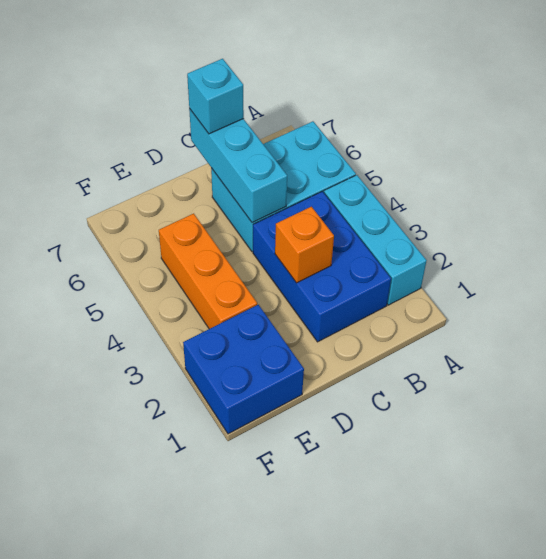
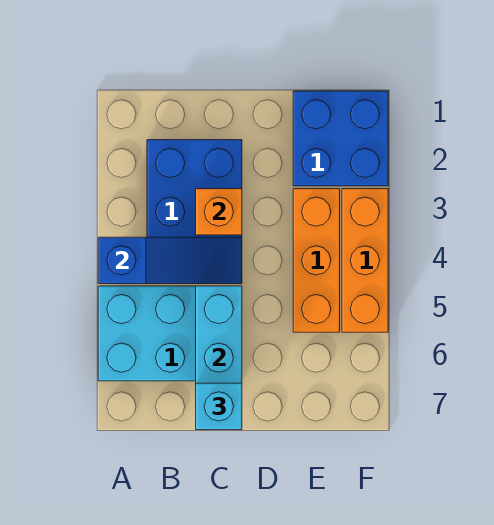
cyan brick A2:A4 level 1 -> none
none -> blue slope A4:C4 level 2 top A
none -> orange brick F3:F5 level 1

